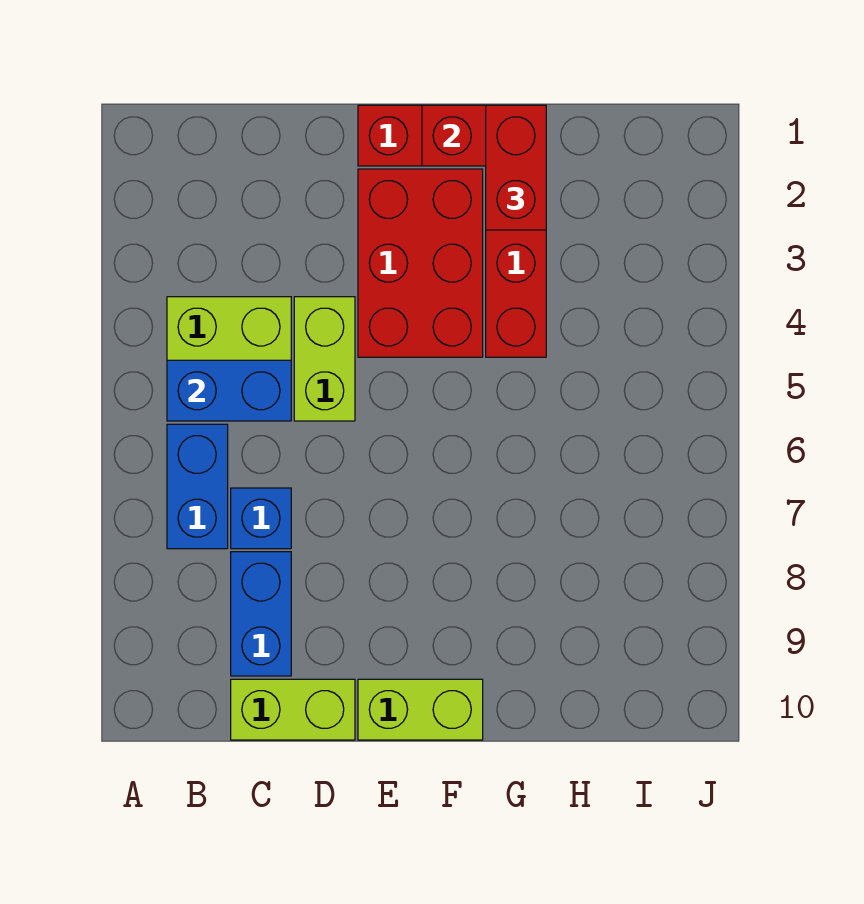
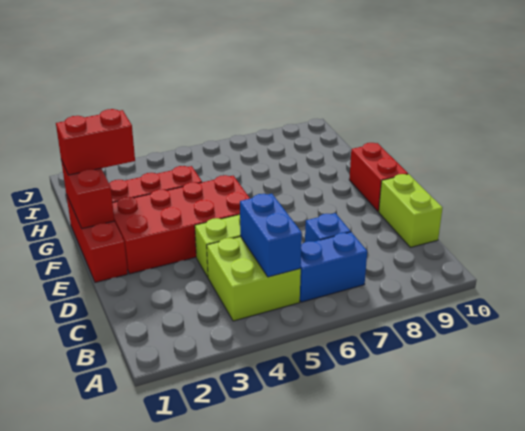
blue brick C8:C9 level 1 -> none
red brick E2:F4 level 1 -> red brick E2:F5 level 1
lime brick E10:F10 level 1 -> red brick E10:F10 level 1

